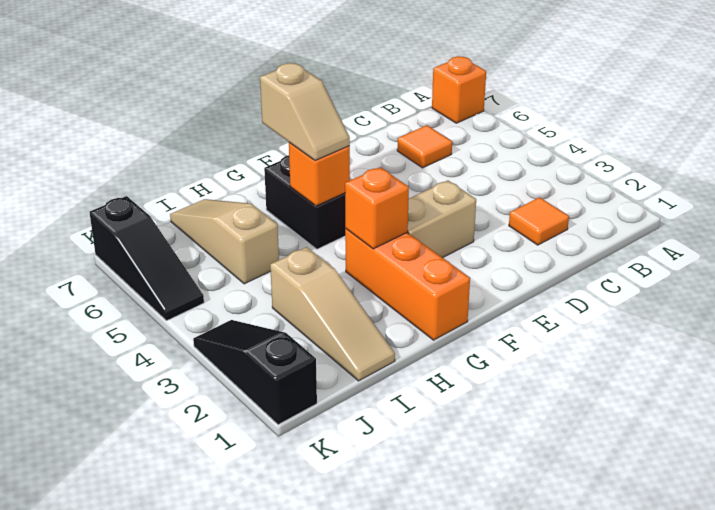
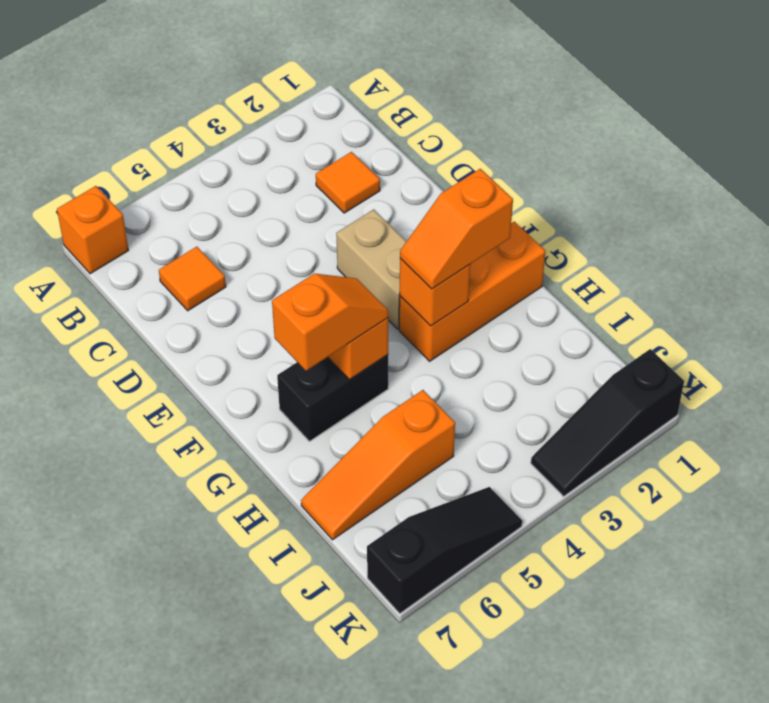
none -> orange slope G2:G3 level 3 top 2
tan slope G5:G6 level 3 top 6 -> orange slope G5:G6 level 3 top 6
tan slope I1:I3 level 1 top 3 -> none
tan slope I5:I7 level 1 top 5 -> orange slope I5:I7 level 1 top 5

